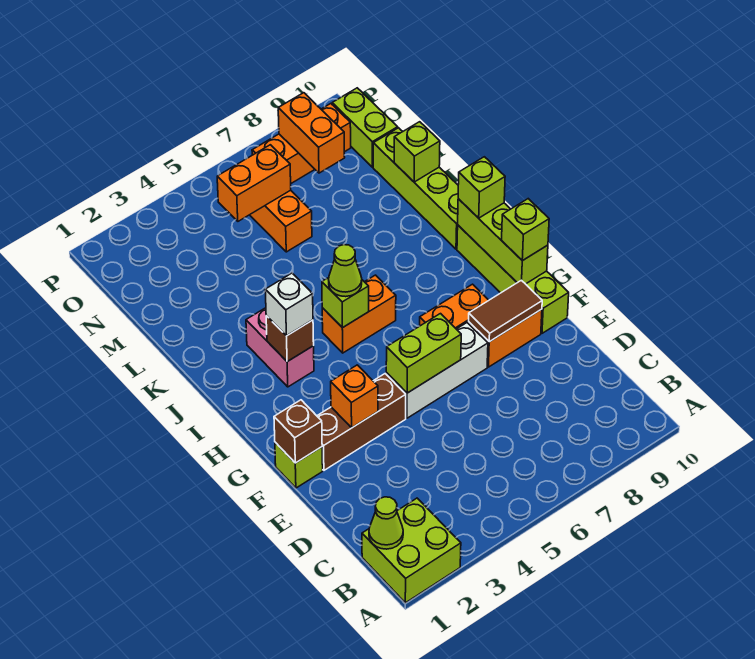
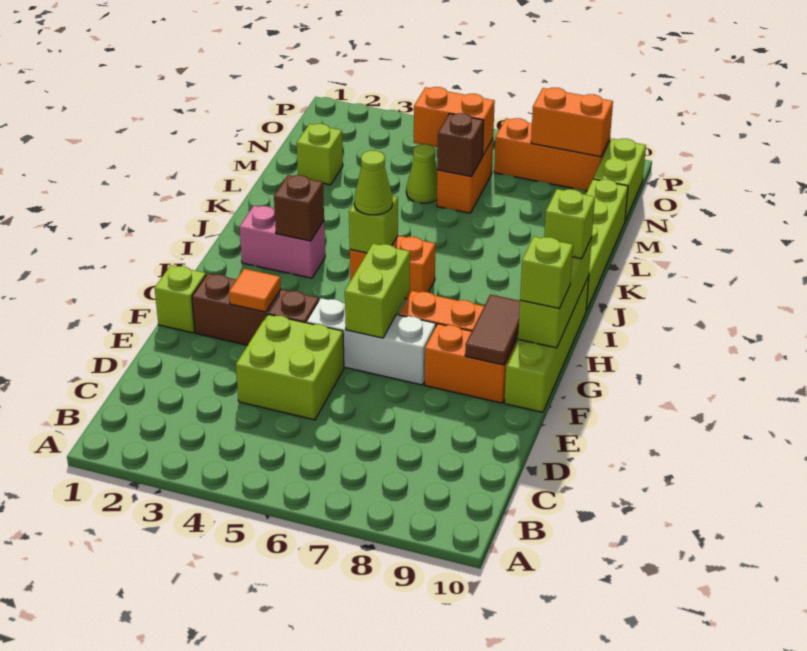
lime brick A1:B2 level 1 -> lime brick D4:E5 level 1
lime cone B1 level 2 -> lime cone M5 level 1
brown brick F1 level 2 -> brown brick M6 level 2
orange brick F3 level 2 -> orange tile F3 level 2
lime brick F5:F6 level 2 -> lime brick F6:G6 level 2
brown tile F8:F9 level 2 -> brown tile F9:G9 level 2
pink brick I3:J3 level 1 -> pink brick I2:I3 level 1
white brick I3 level 3 -> none
lime brick L10 level 2 -> lime brick M2 level 1
orange brick N8:O8 level 2 -> orange brick O8:O9 level 2

